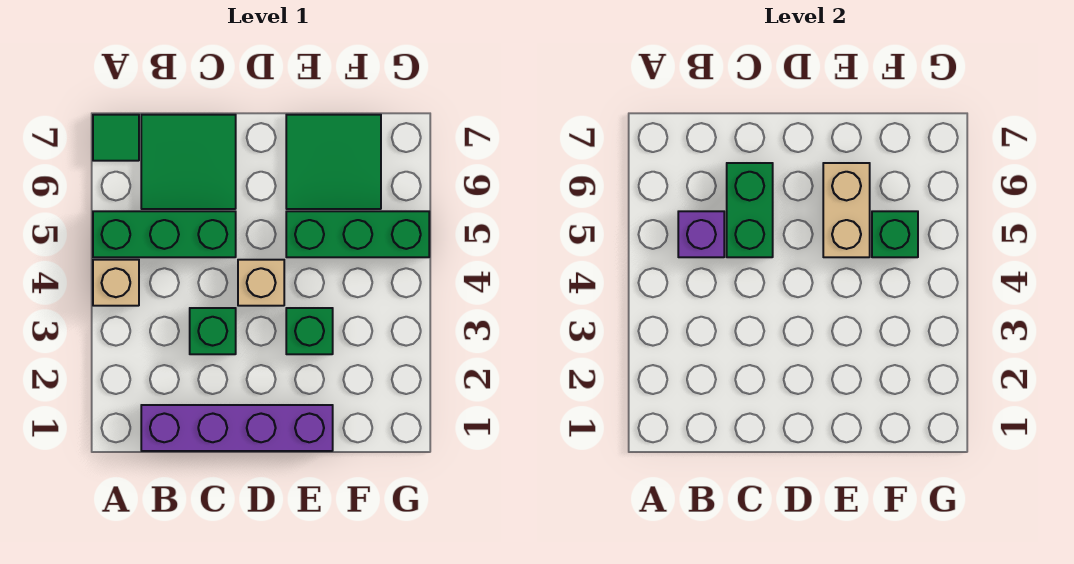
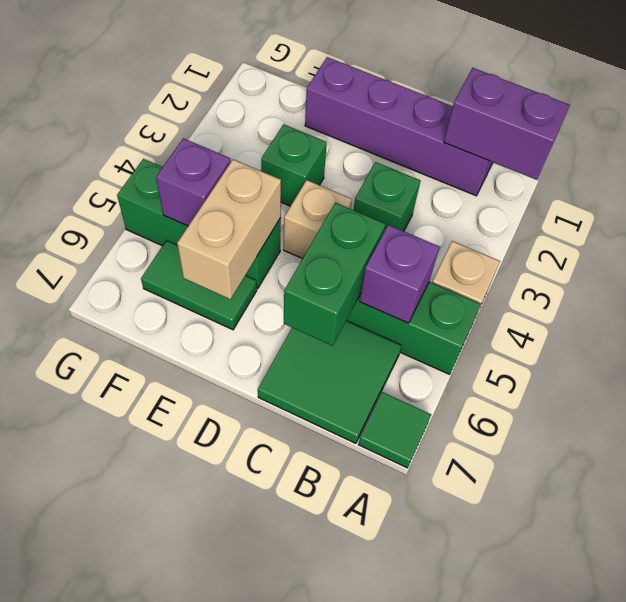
none -> purple brick A1:B1 level 2
green tile E6:F7 level 1 -> green tile E6:F6 level 1
green brick F5 level 2 -> purple brick F5 level 2

